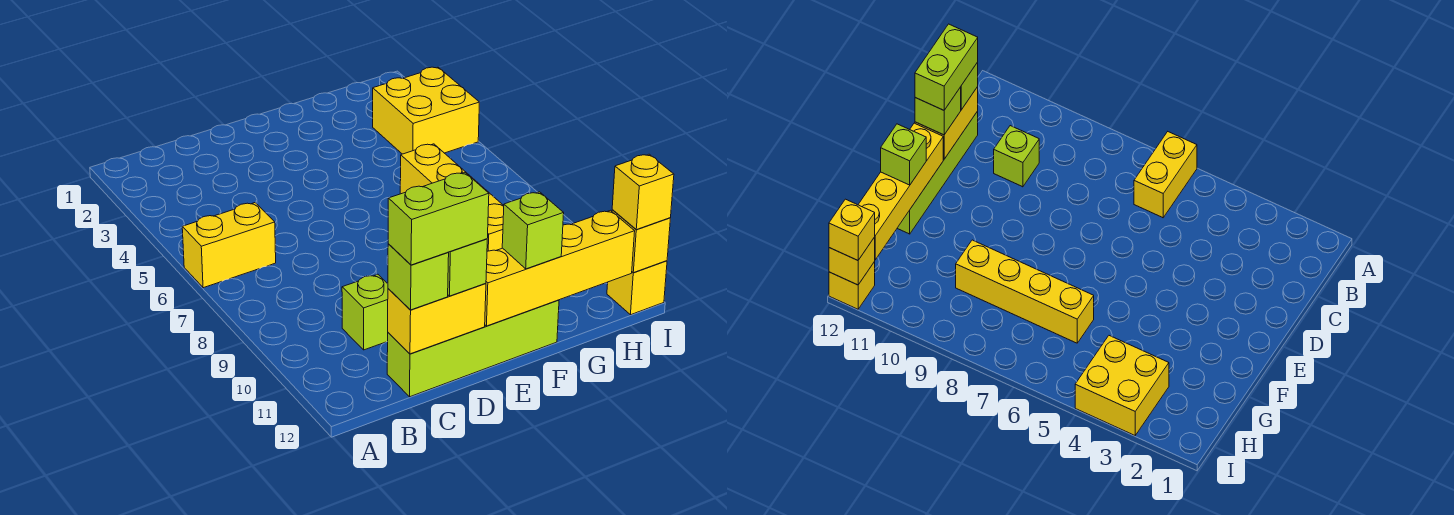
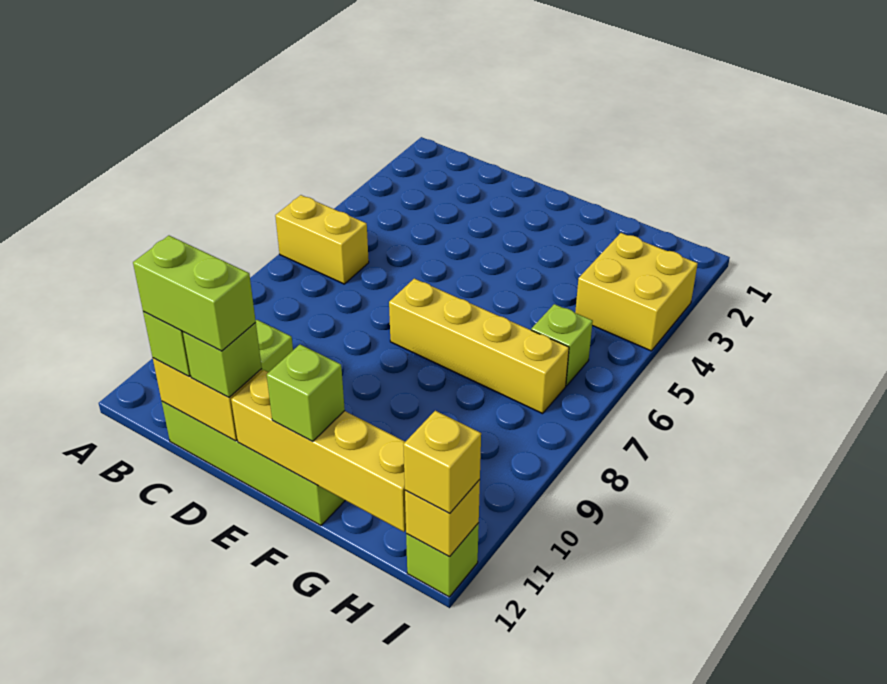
yellow brick G6:G9 level 1 -> yellow brick E7:H7 level 1
none -> lime brick H6 level 1
yellow brick I12 level 1 -> lime brick I12 level 1

